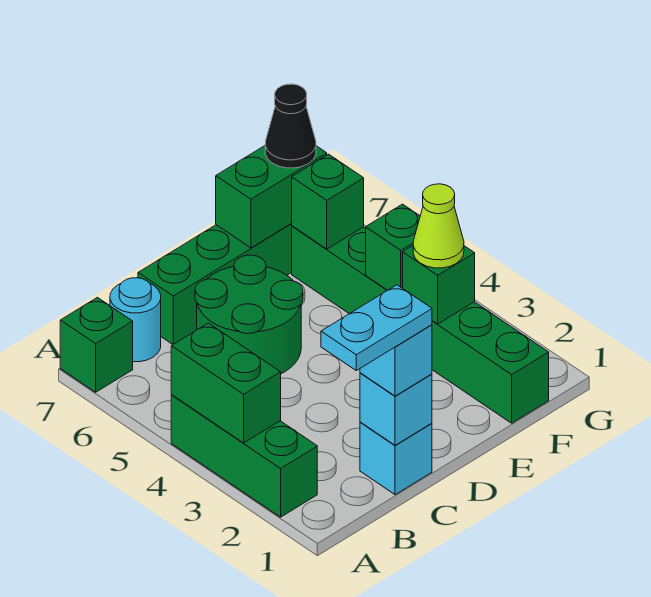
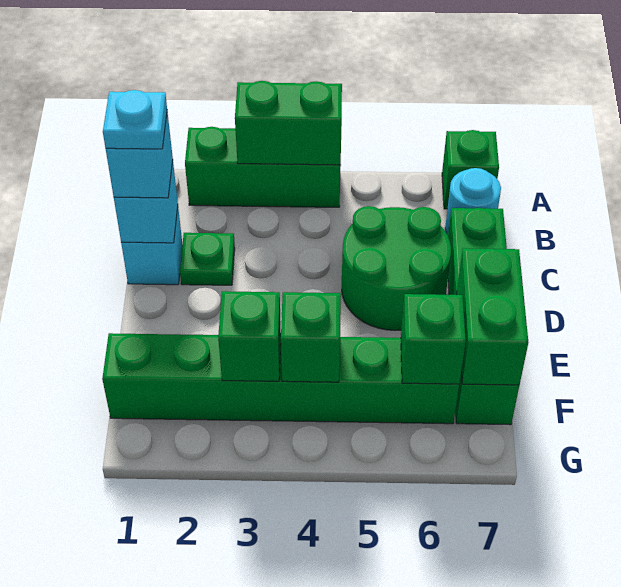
cyan plate B1:C1 level 4 -> cyan plate C1 level 4
none -> green plate C2 level 1
lime cone F3 level 3 -> none
black cone F7 level 3 -> none

